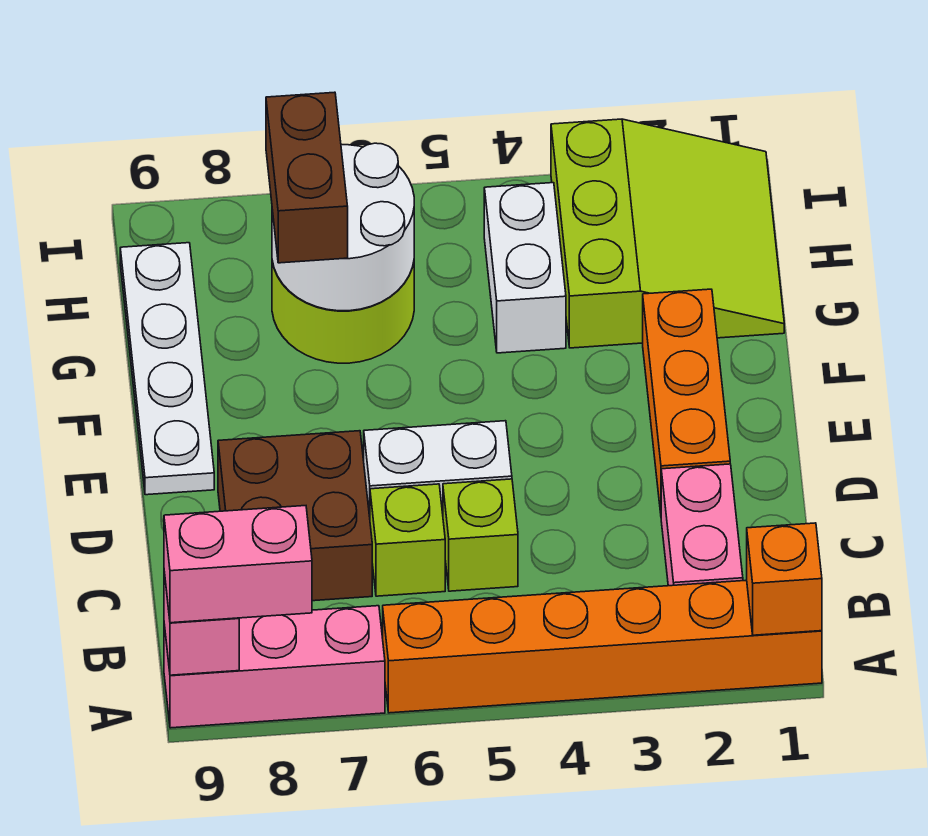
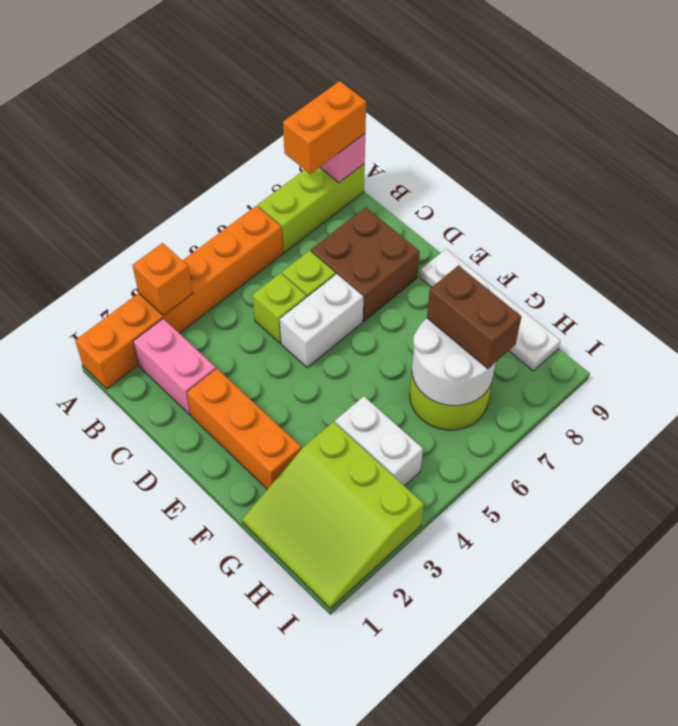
orange brick A1 level 2 -> orange brick A3 level 2
pink brick A7:A9 level 1 -> lime brick A7:A9 level 1
pink brick A8:A9 level 3 -> orange brick A8:A9 level 3

